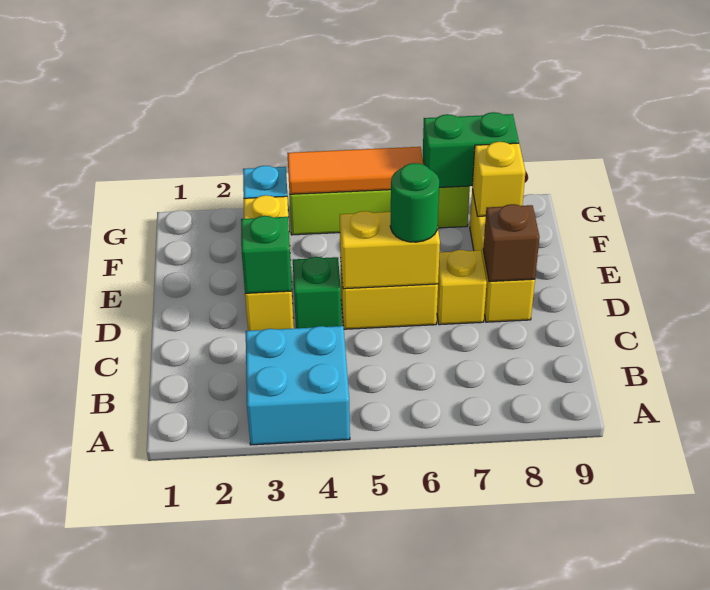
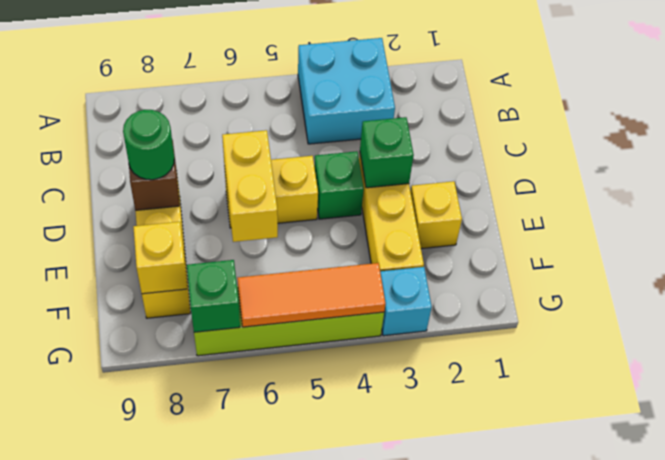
yellow brick D5:D6 level 2 -> yellow brick D6:E6 level 2
green round brick D6 level 3 -> green round brick D8 level 3
yellow brick D7 level 1 -> yellow brick E2 level 1
green brick G7:G8 level 2 -> green brick G7 level 2

